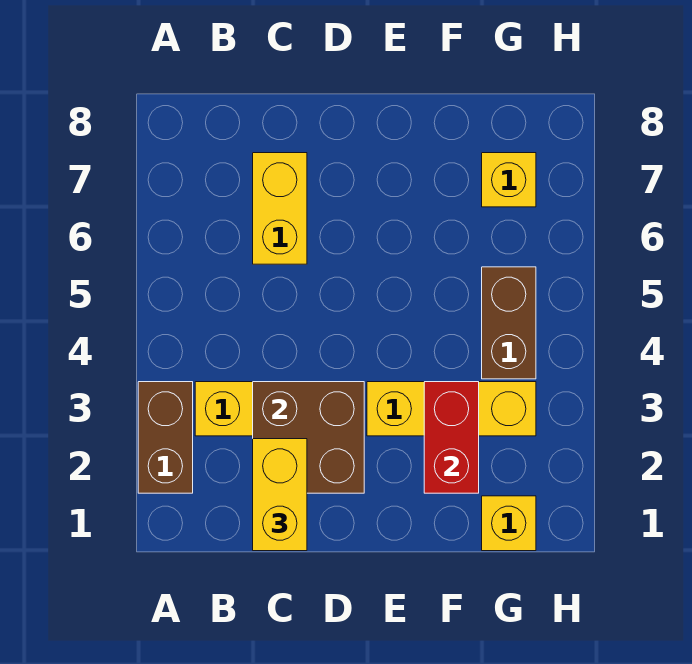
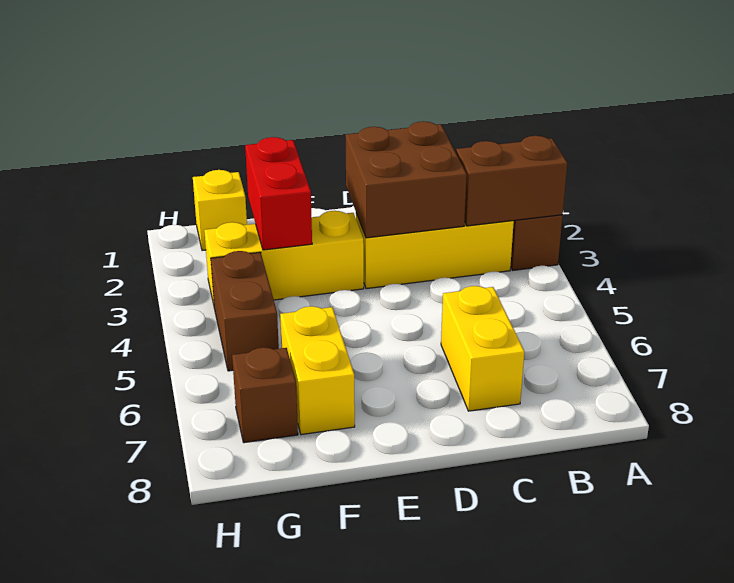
none -> brown brick A3:B3 level 2
yellow brick C1:C2 level 3 -> yellow brick F6:F7 level 1
yellow brick G7 level 1 -> brown brick G7 level 1

